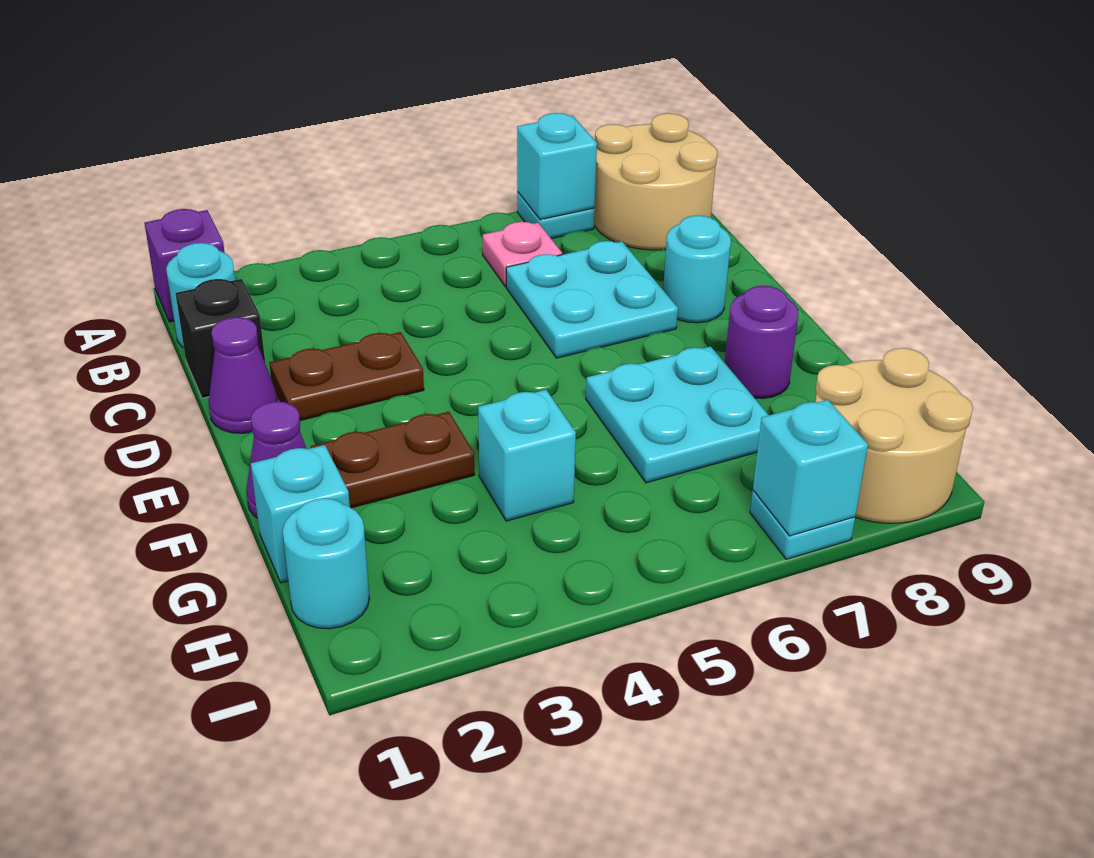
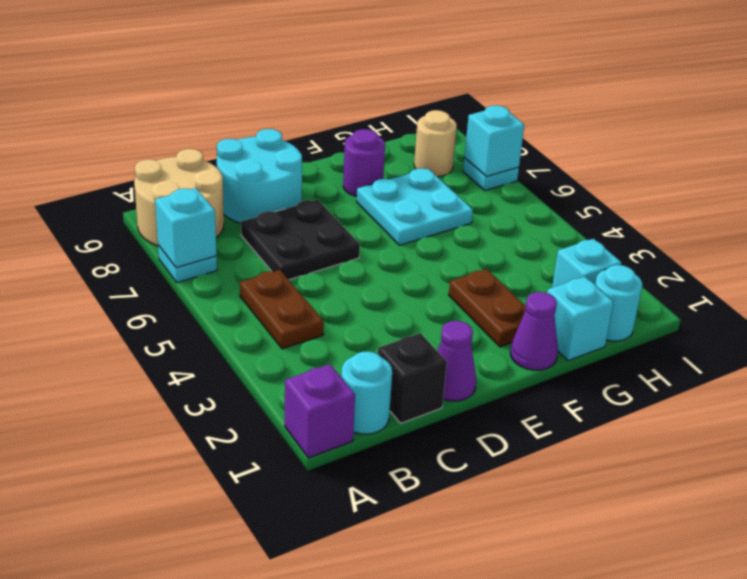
pink plate B6 level 1 -> none
cyan plate C6:D7 level 1 -> black plate C6:D7 level 1
brown plate D2:D3 level 1 -> brown plate B4:B5 level 1
cyan round brick D8 level 1 -> cyan round brick C8:D9 level 1
cyan brick G4 level 1 -> cyan brick H2 level 1
tan round brick H8:I9 level 1 -> tan round brick H8 level 1

